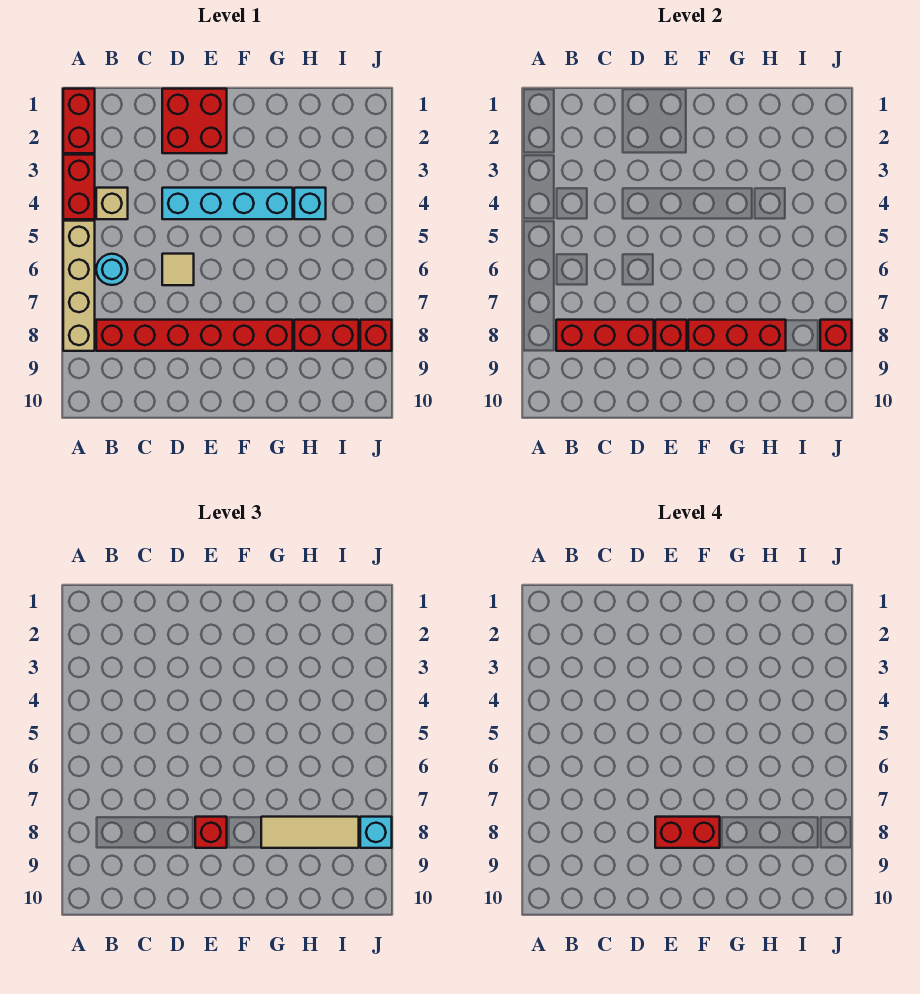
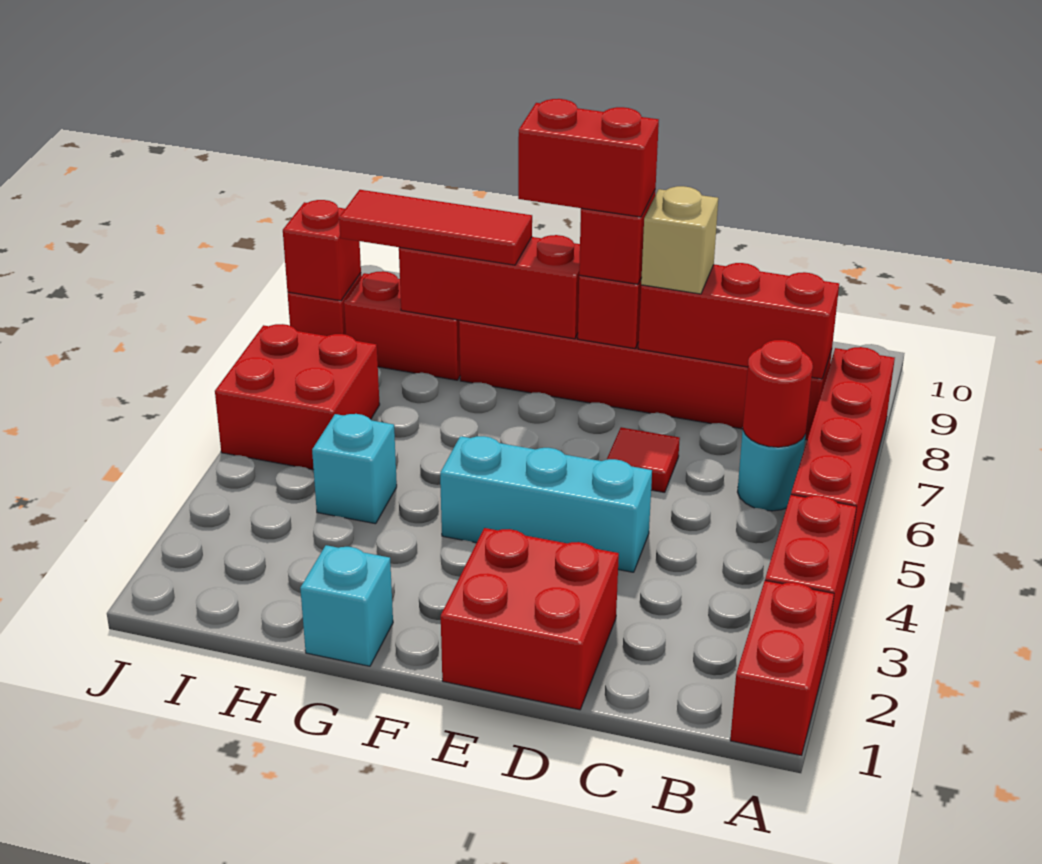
tan brick A5:A8 level 1 -> red brick A5:A8 level 1
tan brick B4 level 1 -> tan brick D8 level 3
none -> red round brick B6 level 2
cyan brick D4:G4 level 1 -> cyan brick D4:F4 level 1
tan tile D6 level 1 -> red tile D6 level 1
tan tile G8:I8 level 3 -> red tile G8:I8 level 3
none -> red brick I5:J6 level 1
cyan brick J8 level 3 -> cyan brick G1 level 1

